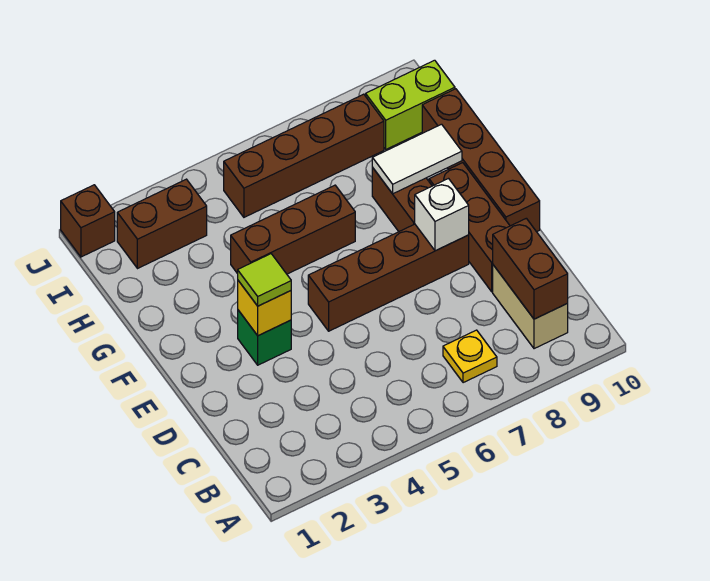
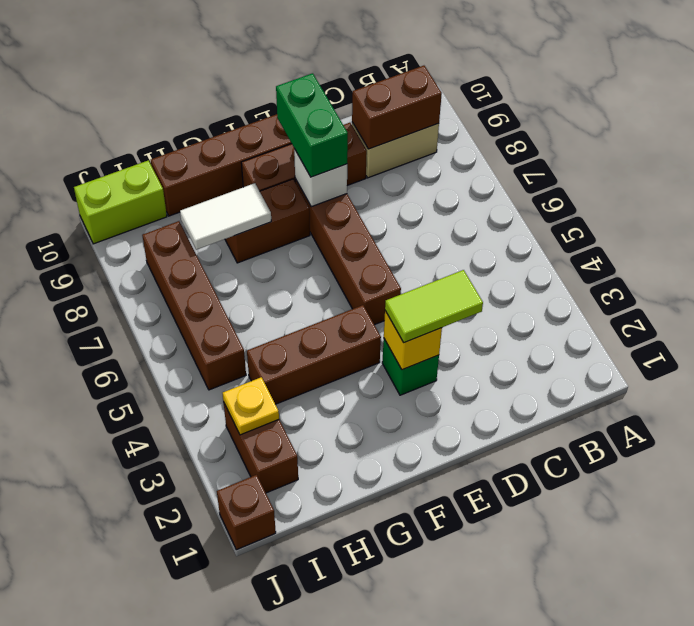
yellow plate B7 level 1 -> yellow plate I3 level 2
lime tile E3 level 3 -> lime tile D3:E3 level 3
none -> green brick E8:E9 level 3
brown brick G4:G6 level 1 -> brown brick F4:H4 level 1
white tile G8:G9 level 2 -> white tile G8:H8 level 2
lime brick I9:I10 level 1 -> lime brick I10:J10 level 1

